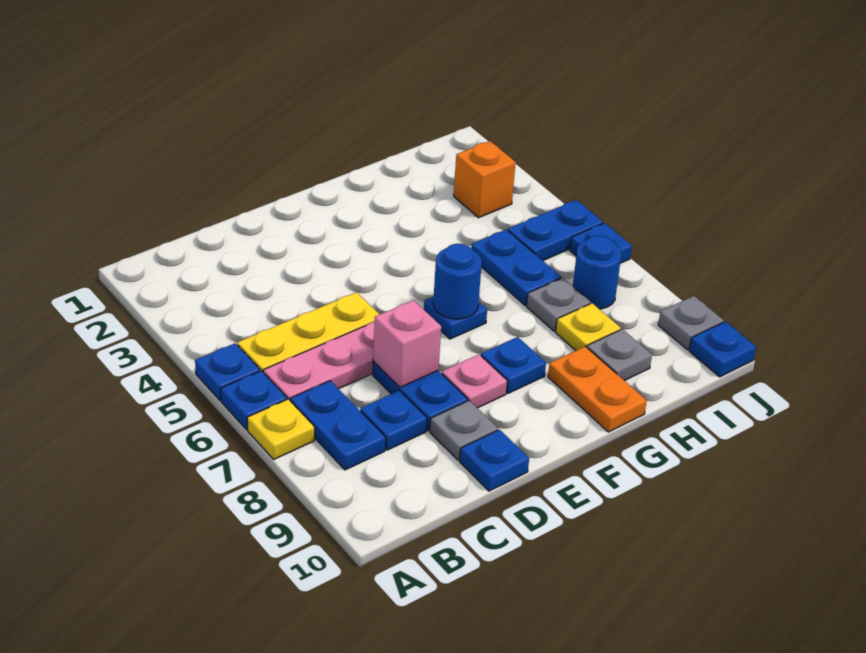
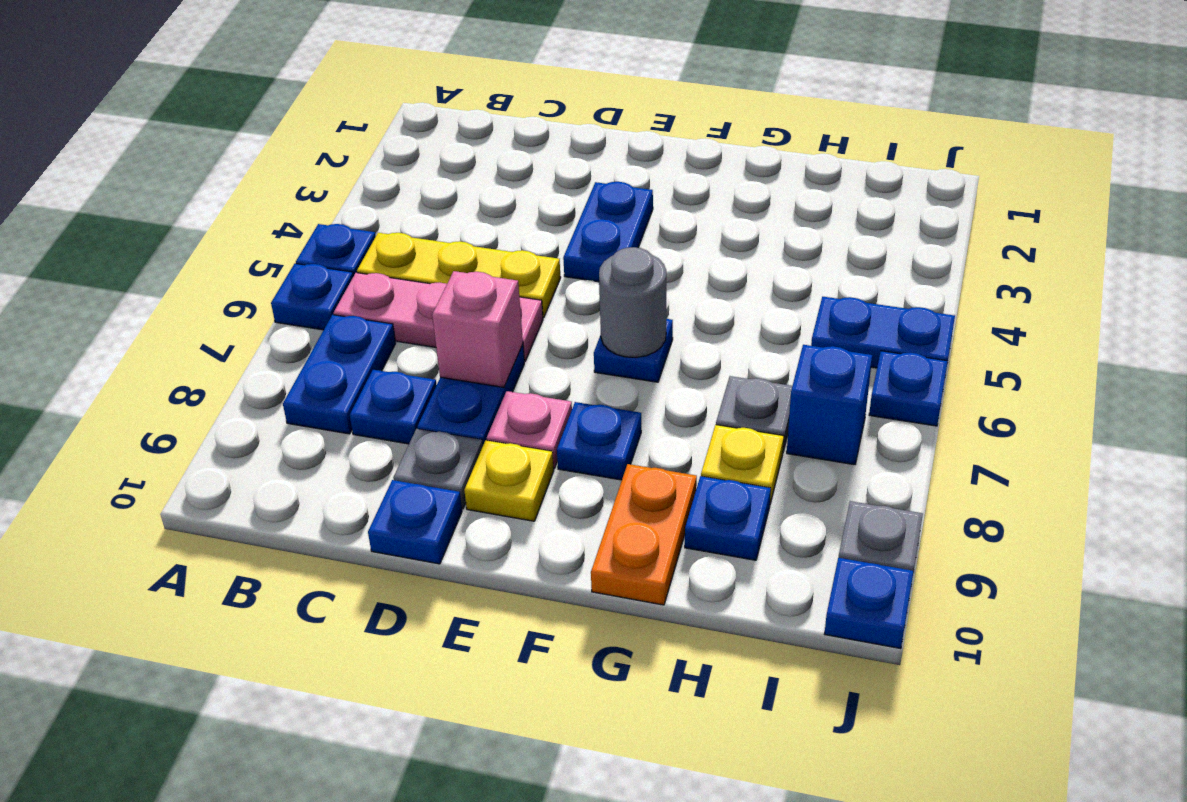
yellow plate A7 level 1 -> yellow plate E9 level 1
blue round brick F6 level 2 -> grey round brick F6 level 2
blue plate H5:H6 level 1 -> blue plate E3:E4 level 1
grey plate H9 level 1 -> blue plate H9 level 1
orange brick I3 level 1 -> none
blue round brick I7 level 1 -> blue brick I7 level 1

